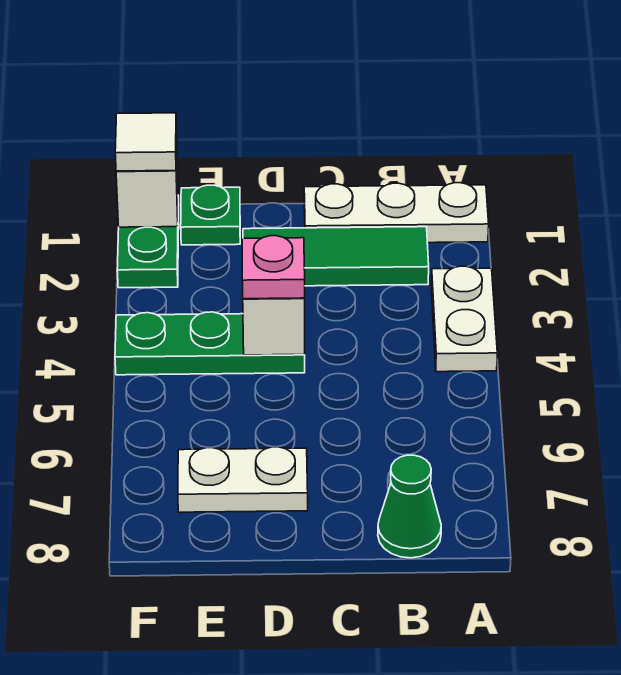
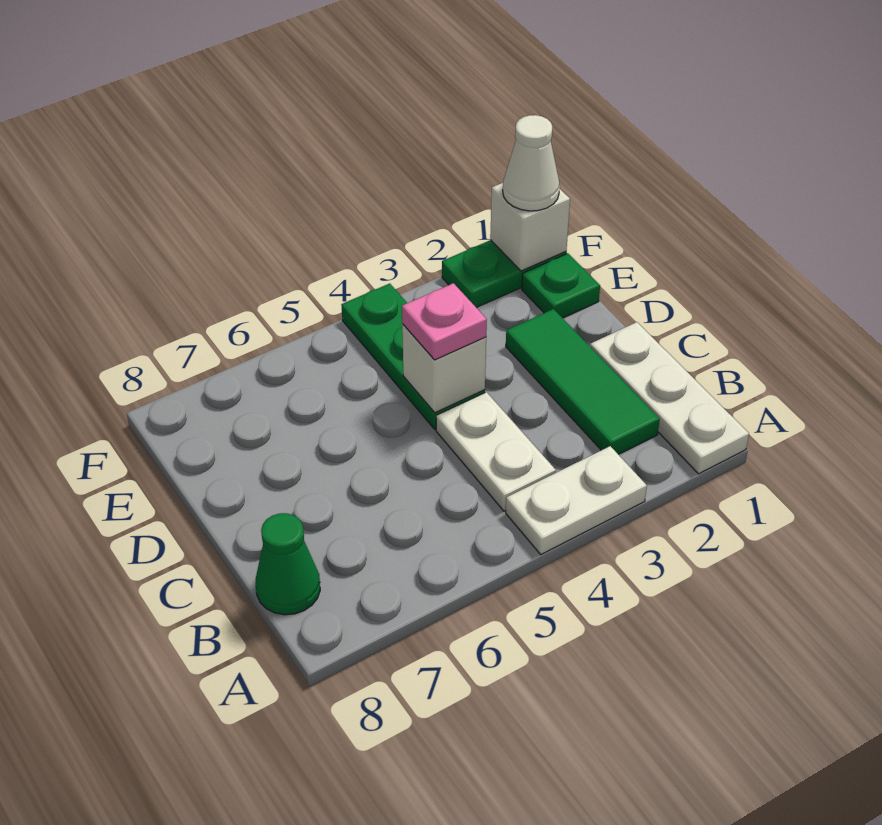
white plate D7:E7 level 1 -> white plate B4:C4 level 1
white tile F1 level 3 -> white cone F1 level 3

